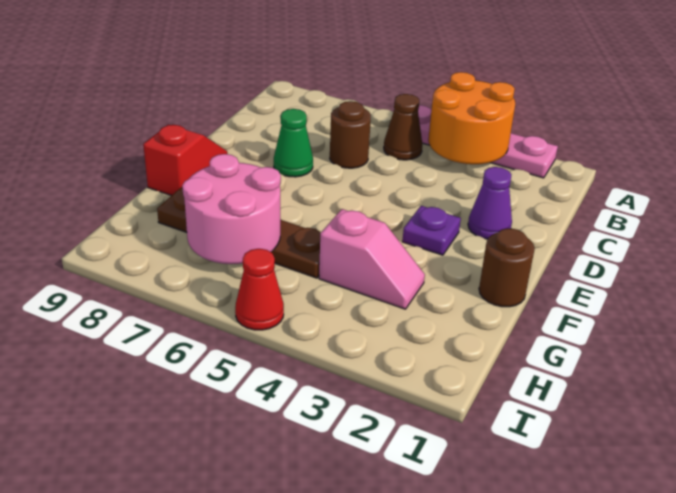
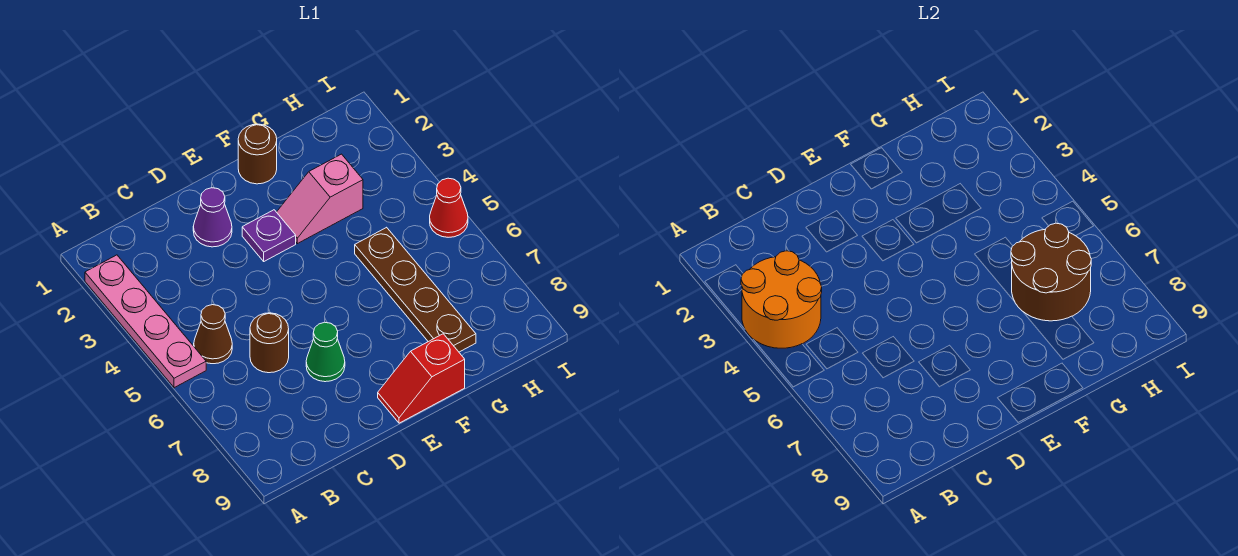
pink slope G3:G4 level 1 top 4 -> pink slope F3:G3 level 1 top G
pink round brick G6:H7 level 2 -> brown round brick G6:H7 level 2

